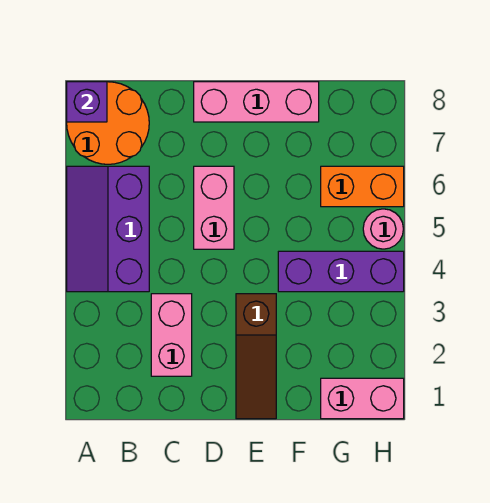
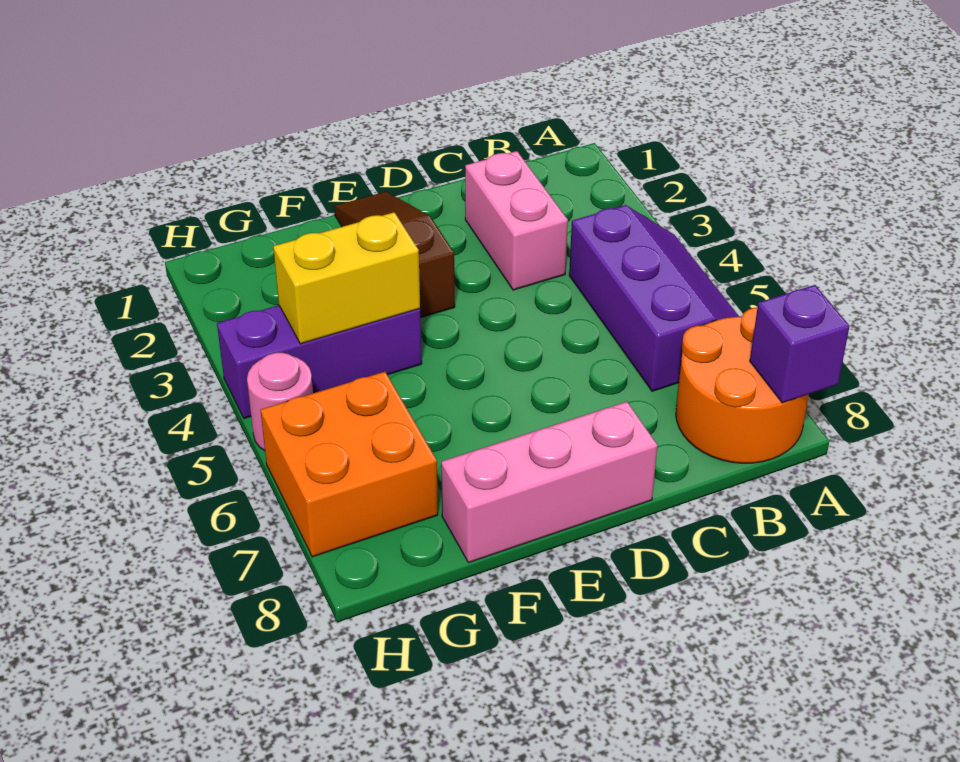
pink brick D5:D6 level 1 -> none
none -> yellow brick F4:G4 level 2
pink brick G1:H1 level 1 -> none
orange brick G6:H6 level 1 -> orange brick G6:H7 level 1

